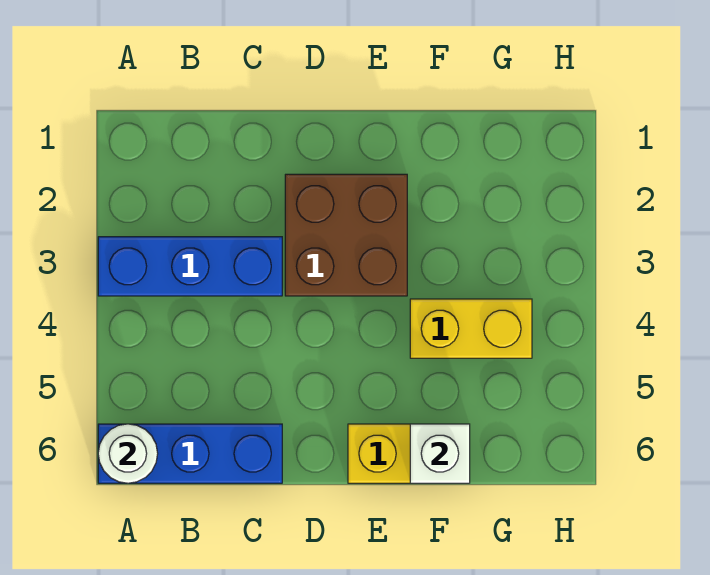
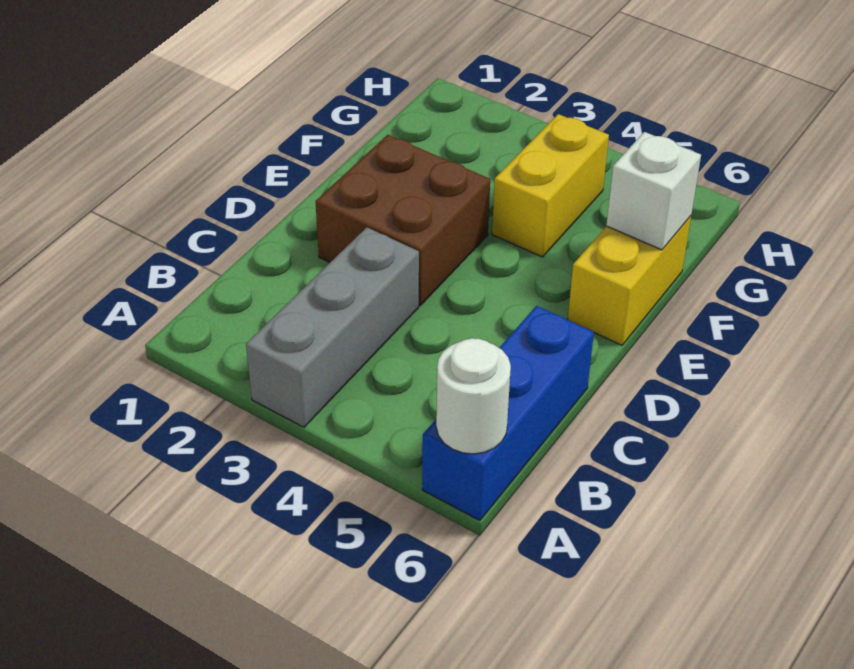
blue brick A3:C3 level 1 -> grey brick A3:C3 level 1

